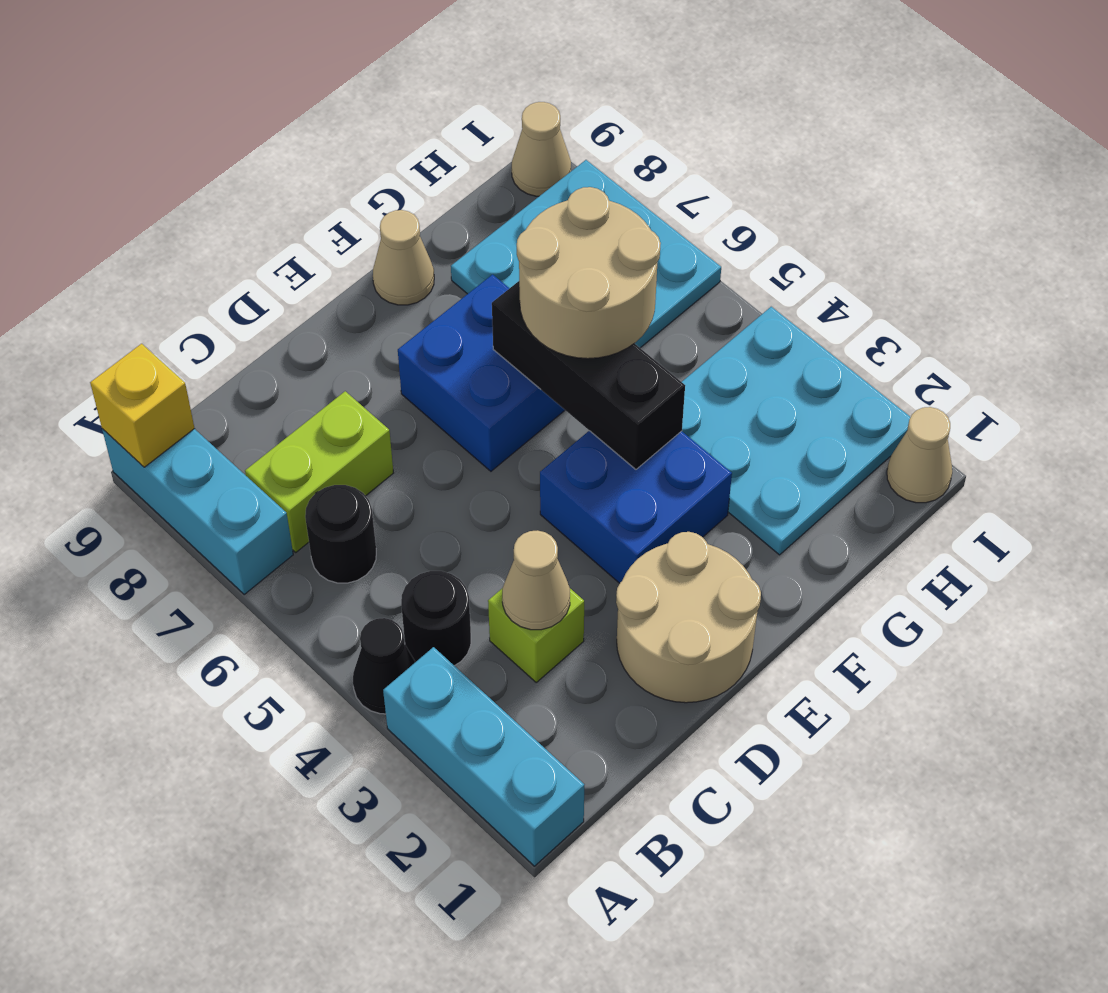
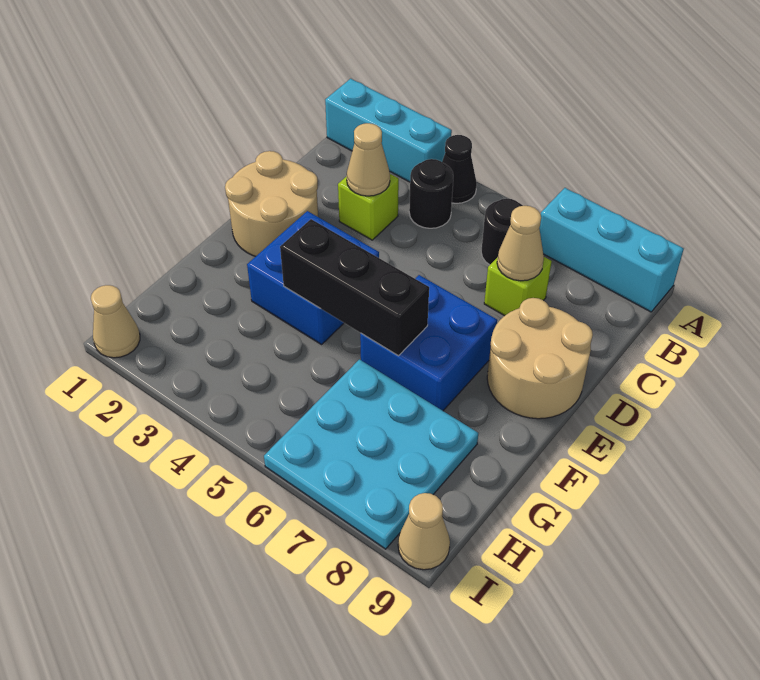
yellow brick A9 level 2 -> none
lime brick B7:C7 level 1 -> lime brick C7 level 1
tan round brick F5:G6 level 3 -> tan round brick D8:E9 level 1
tan cone F9 level 1 -> tan cone C7 level 2
cyan plate G2:I4 level 1 -> none

